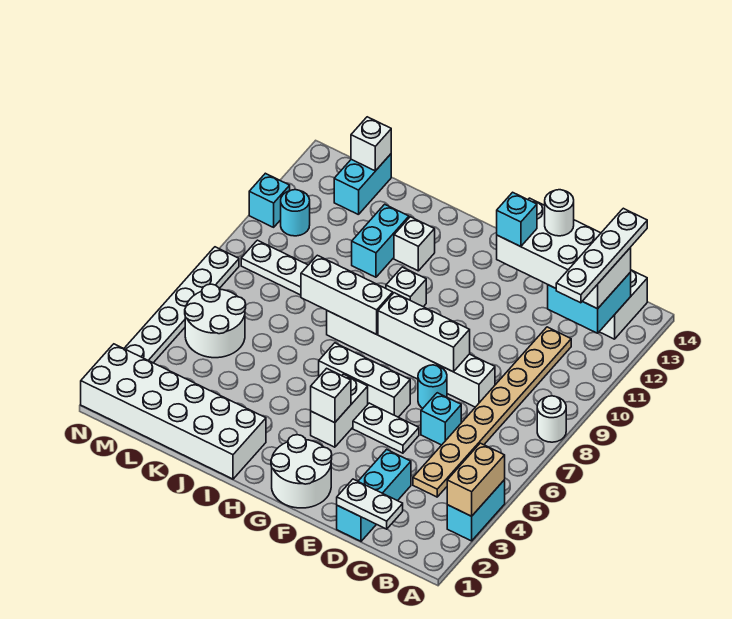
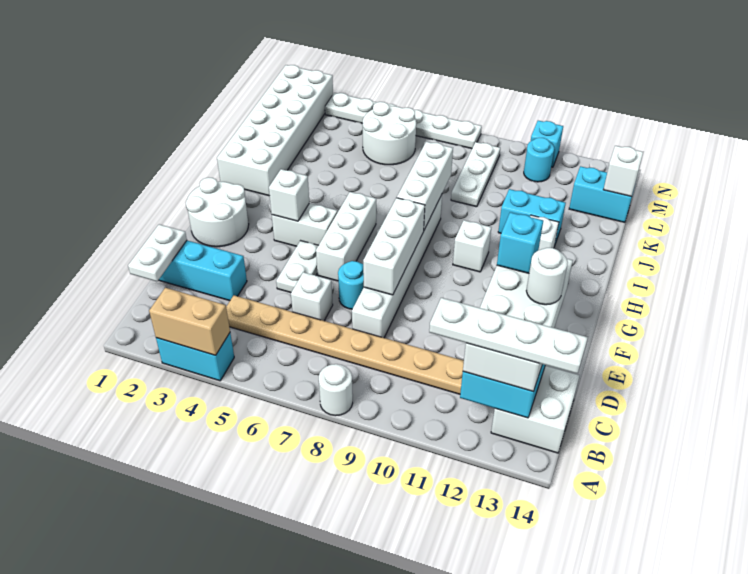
cyan brick D6 level 1 -> white brick D6 level 1

